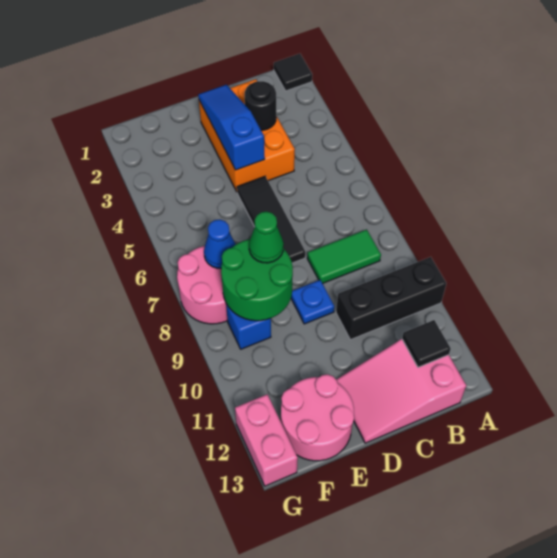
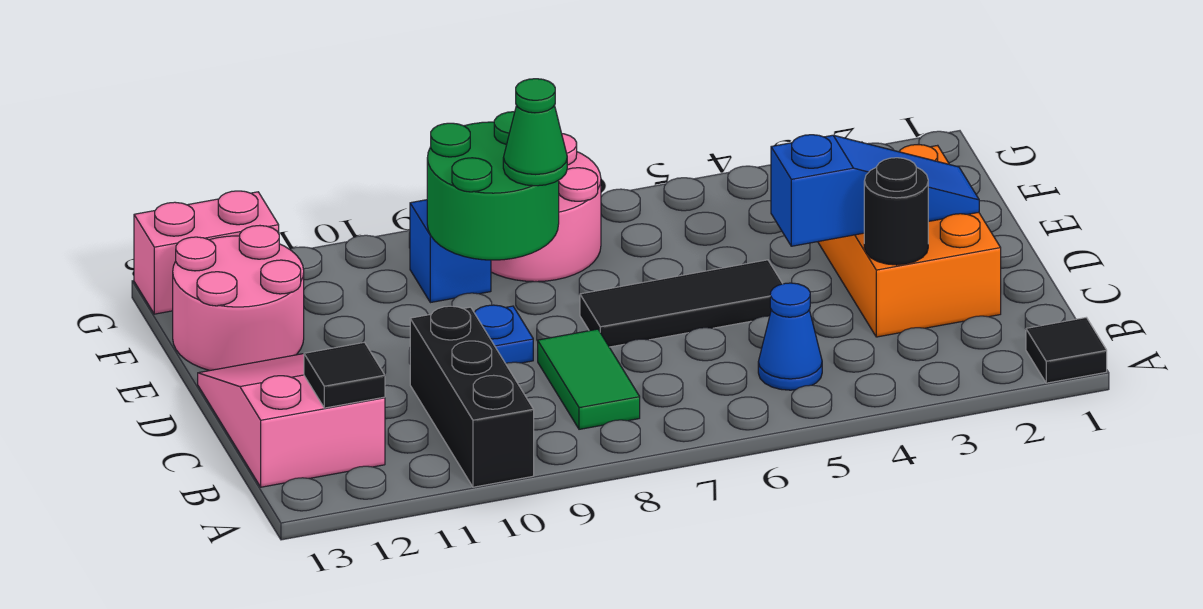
orange brick C2:D4 level 1 -> orange brick C2:E3 level 1
blue cone F7 level 2 -> blue cone B5 level 1

